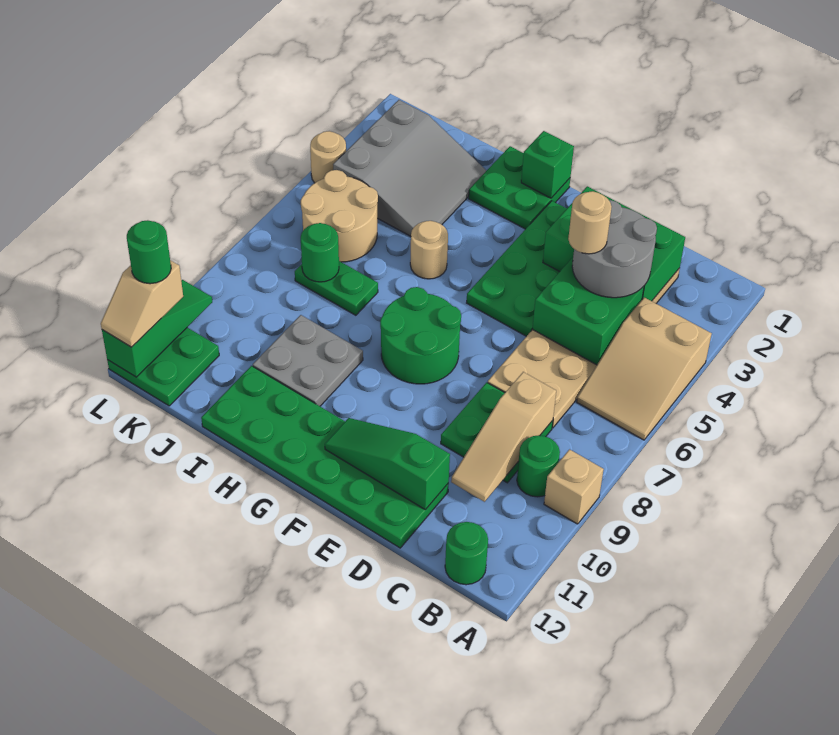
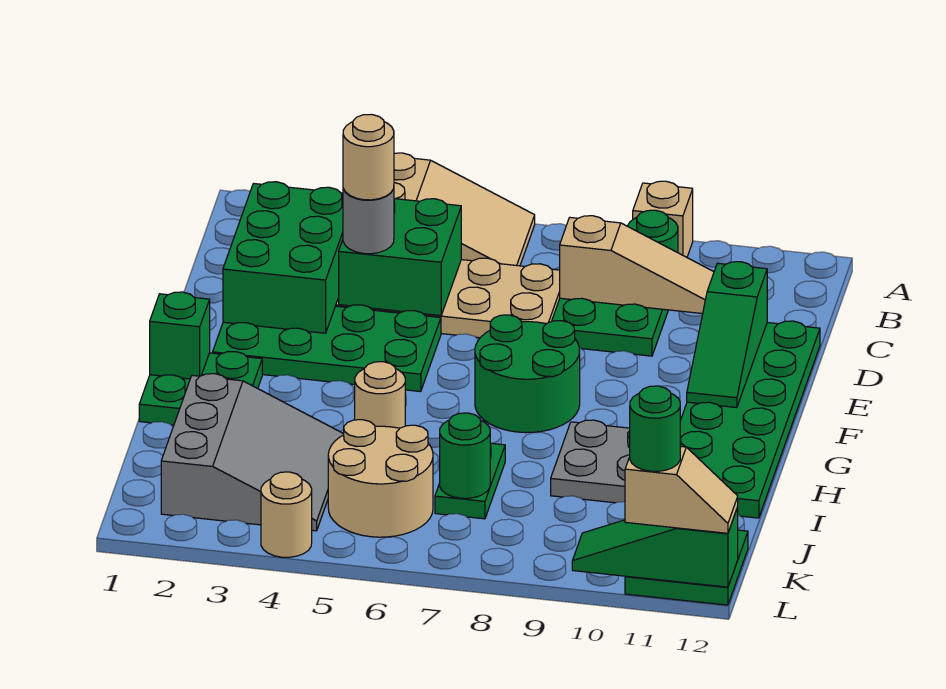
green round brick B12 level 1 -> none
grey round brick C3:D4 level 3 -> grey round brick D4 level 3
grey slope I2:K4 level 1 top K -> grey slope I2:K4 level 1 top 2

